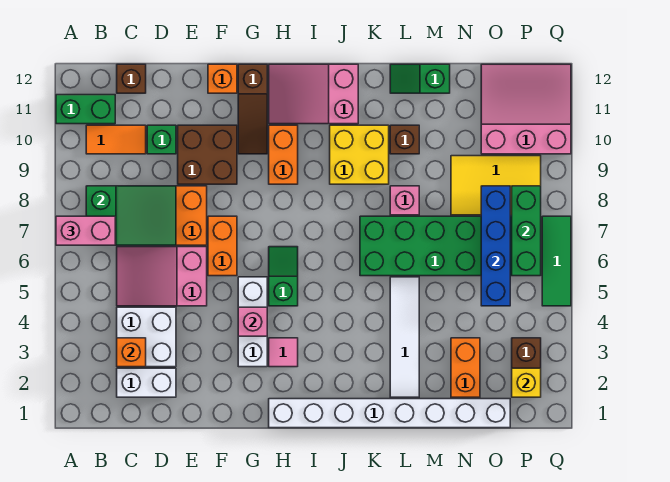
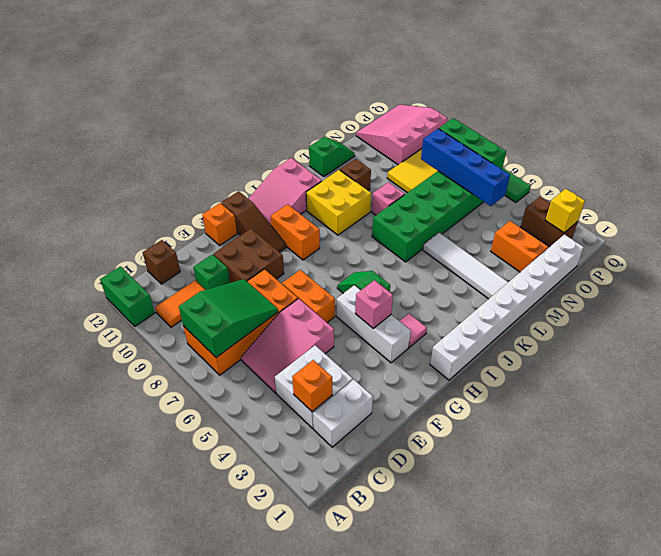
pink brick A7:B7 level 3 -> none
green brick A11:B11 level 1 -> green brick A11:A12 level 1
green slope L12:M12 level 1 top M -> green slope L12:M12 level 1 top L

